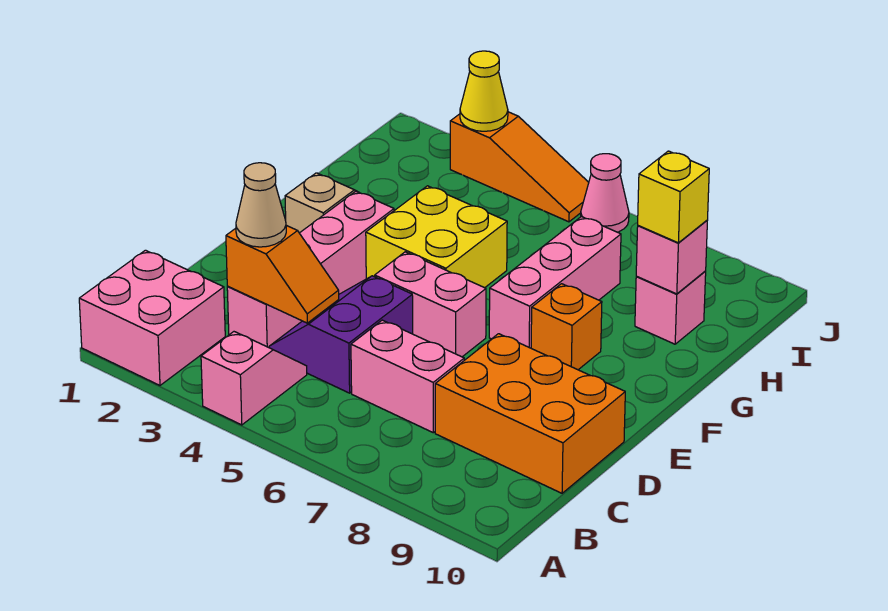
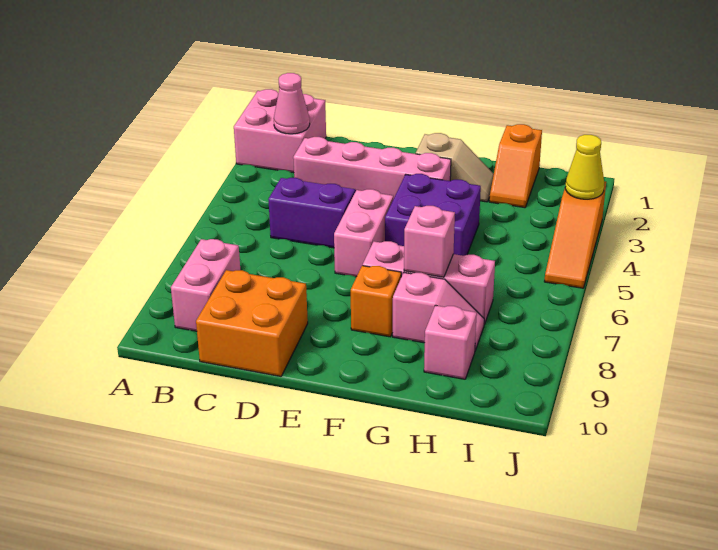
pink slope A4:B4 level 1 top A -> pink slope G8:H8 level 1 top G
orange slope C3:C4 level 2 top 3 -> orange slope H1:H2 level 1 top 1
tan cone C3 level 3 -> none
pink brick C6:C7 level 1 -> pink brick B8:B9 level 1
orange brick C8:D10 level 1 -> orange brick C9:D10 level 1
yellow brick F4:G5 level 1 -> purple brick F4:G5 level 1
pink brick H9 level 2 -> pink brick G7 level 2
yellow brick H9 level 3 -> none
pink cone J6 level 1 -> pink cone B2 level 2

